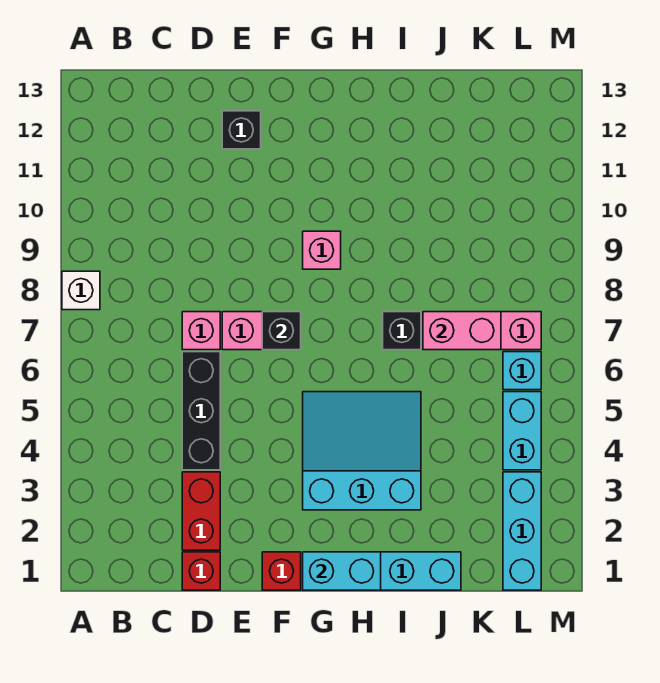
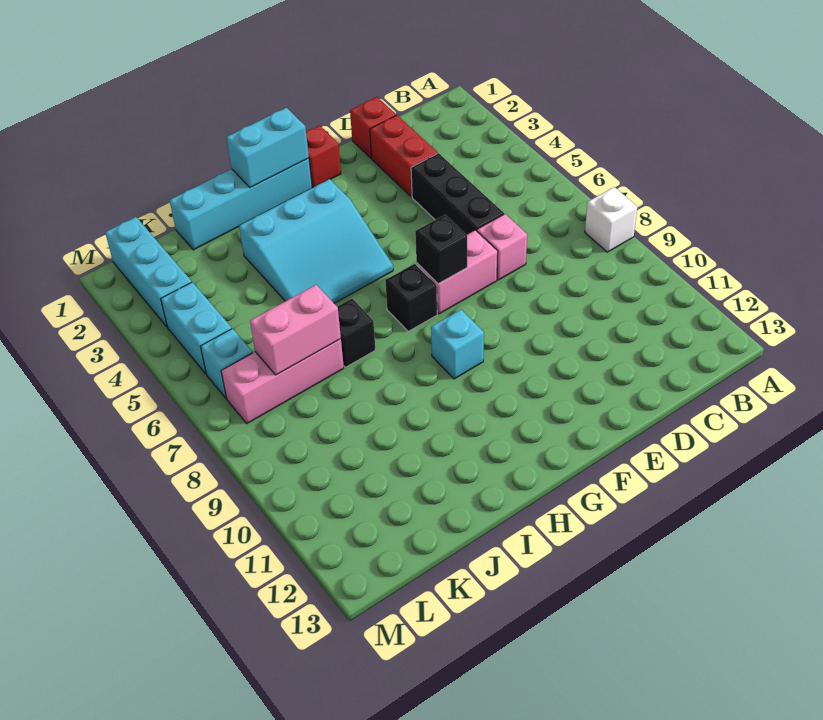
black brick E12 level 1 -> black brick G7 level 1
pink brick G9 level 1 -> cyan brick G9 level 1

